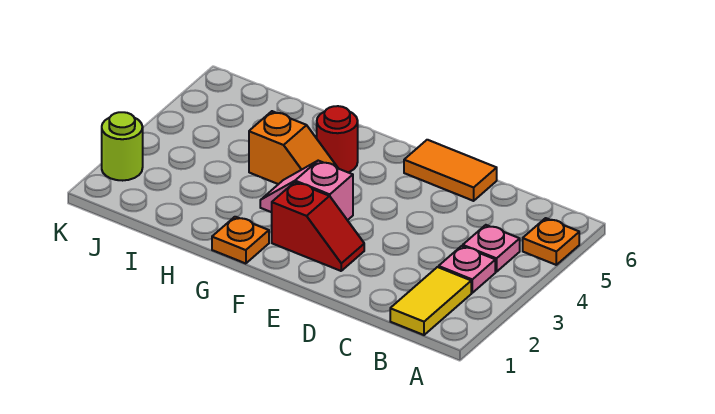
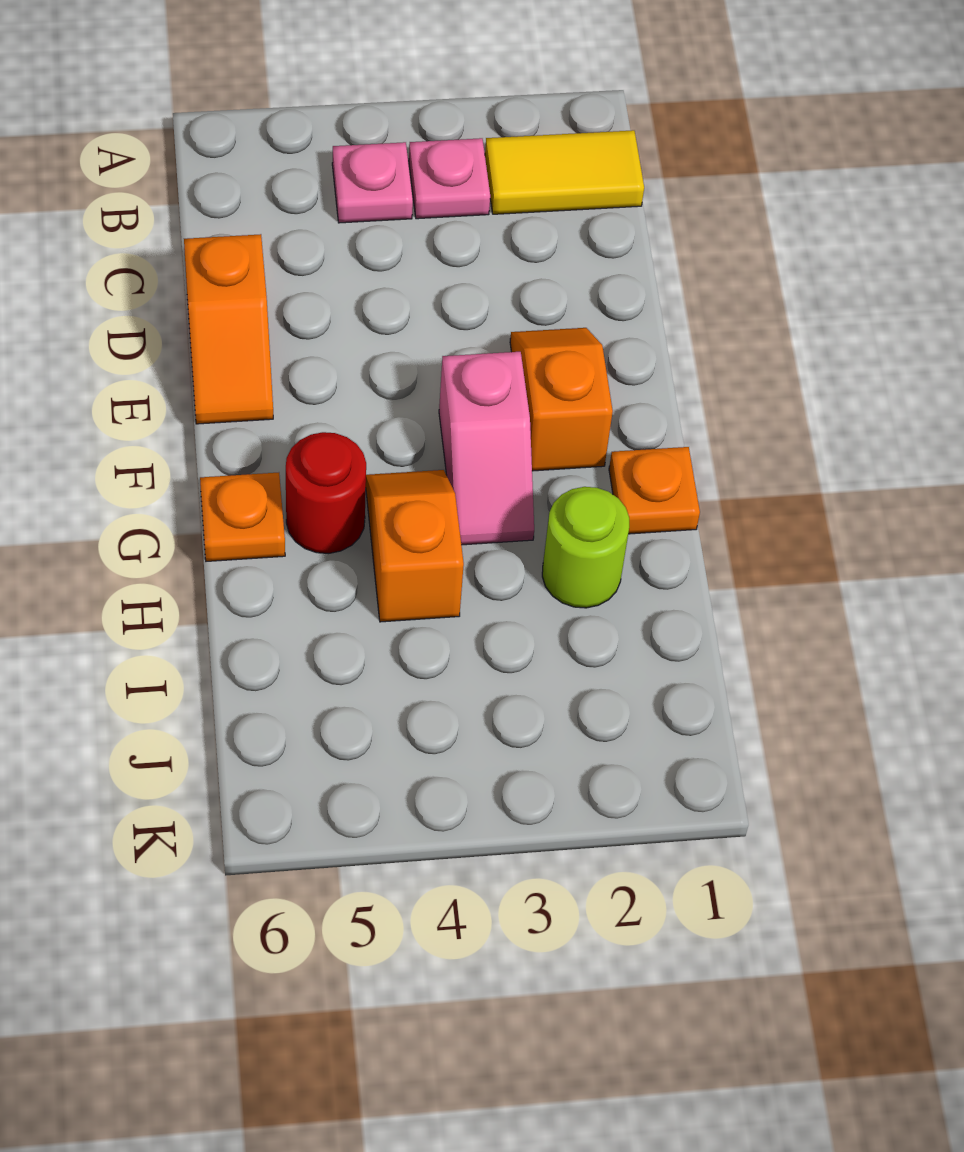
orange plate A5 level 1 -> orange plate G6 level 1
orange tile D6:E6 level 1 -> orange slope D6:E6 level 1 top D
red slope E2:F2 level 1 top F -> orange slope E2:F2 level 1 top F
lime round brick K2 level 1 -> lime round brick H2 level 1

